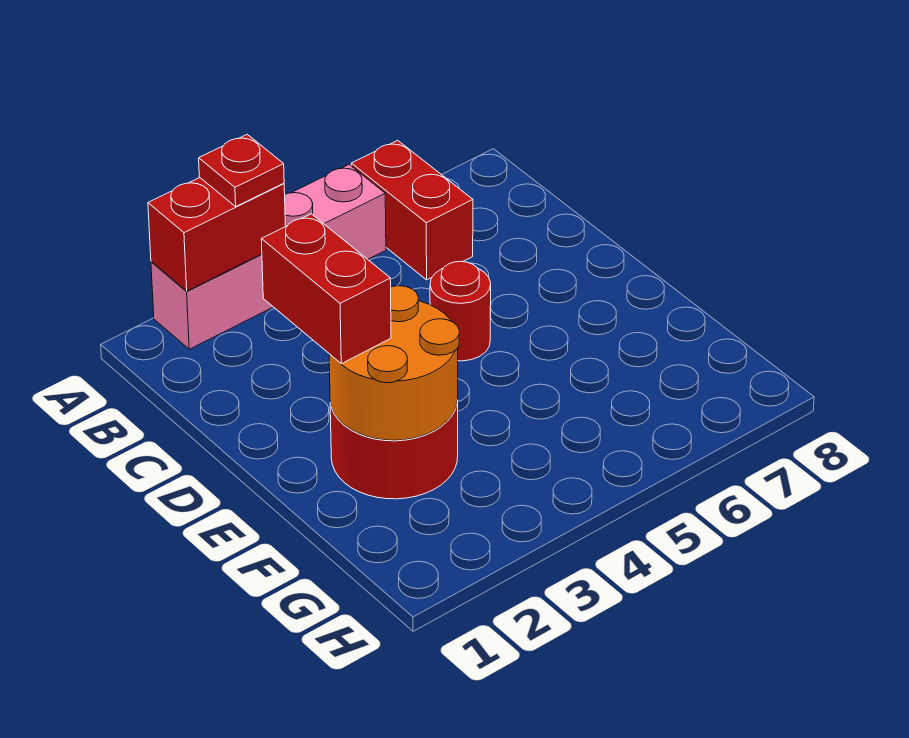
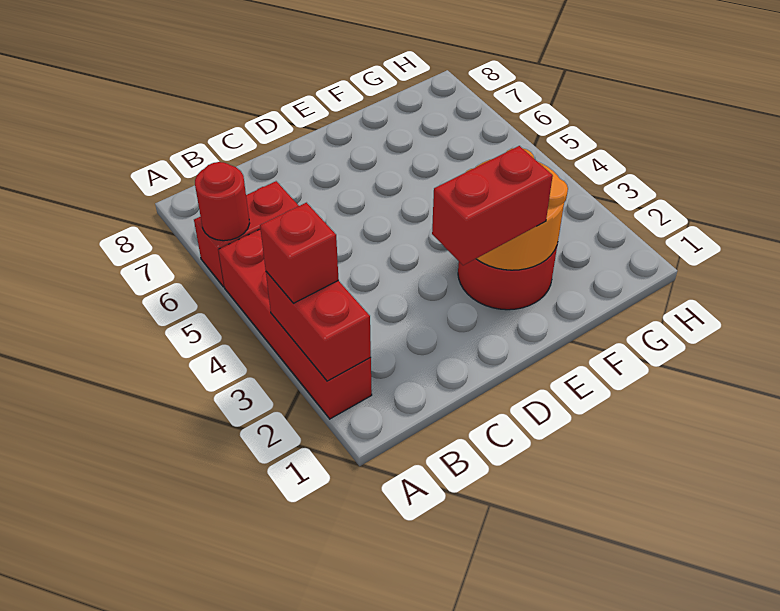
pink brick A2:A5 level 1 -> red brick A2:A5 level 1
red plate A3 level 3 -> red brick A3 level 3
red round brick D5 level 1 -> red round brick A6 level 2

